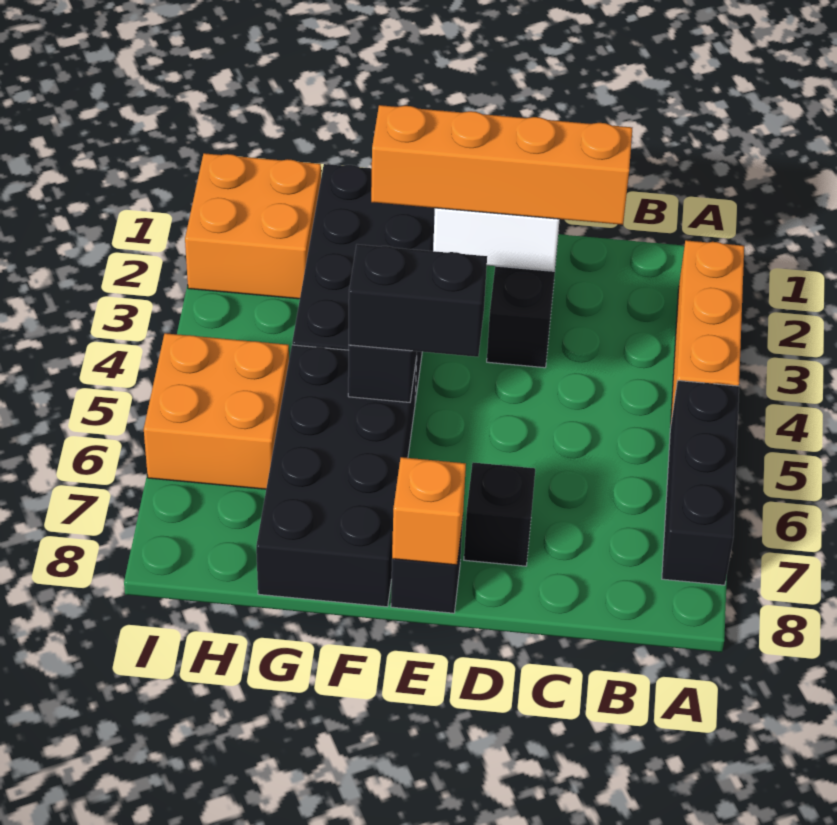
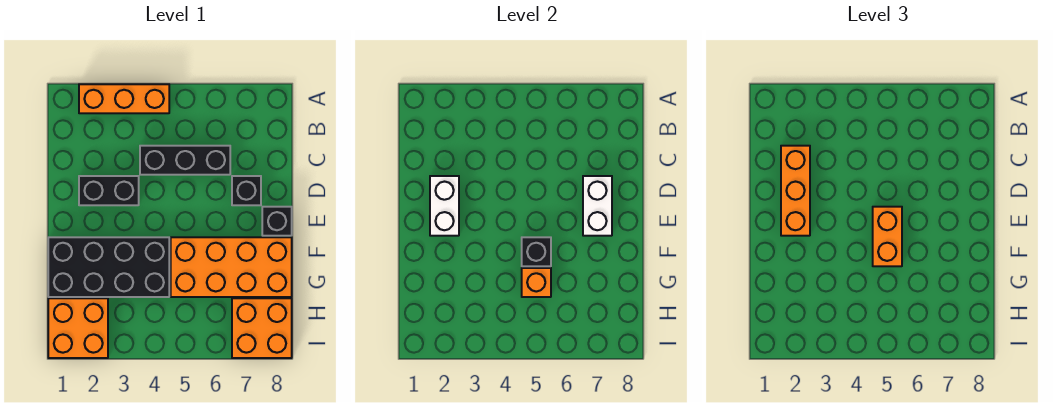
black brick A5:A7 level 1 -> black brick C4:C6 level 1
orange brick C2:F2 level 3 -> orange brick C2:E2 level 3
none -> white brick D7:E7 level 2
black brick E5:F5 level 3 -> orange brick E5:F5 level 3
orange brick E8 level 2 -> orange brick G5 level 2
black brick F5:G8 level 1 -> orange brick F5:G8 level 1
orange brick H5:I6 level 1 -> orange brick H7:I8 level 1

